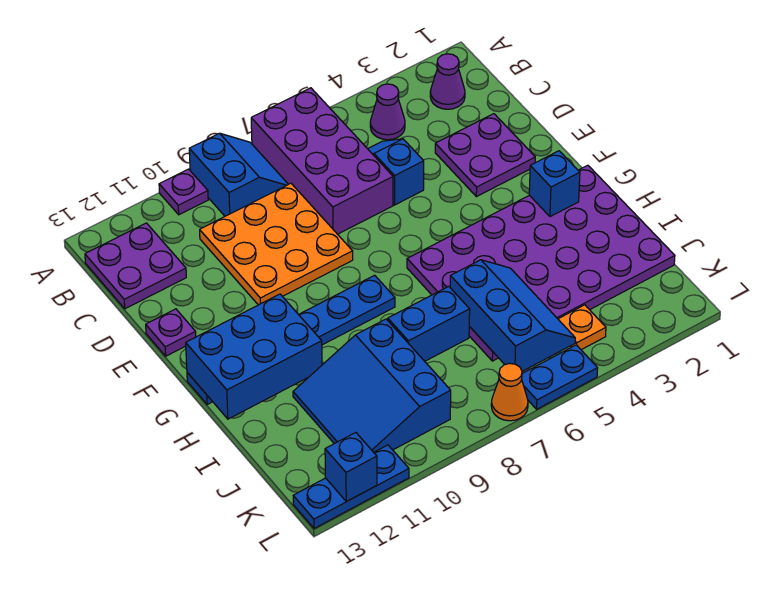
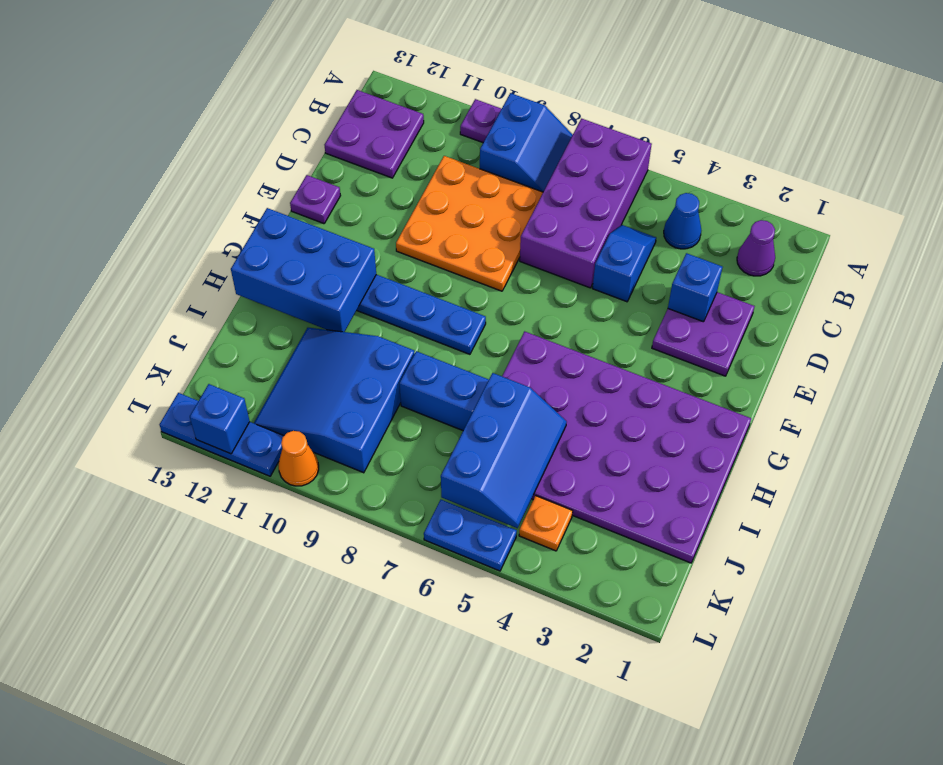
purple cone B4 level 1 -> blue cone B4 level 1
blue brick G2 level 2 -> blue brick D3 level 2
orange cone L7 level 1 -> orange cone L10 level 1

